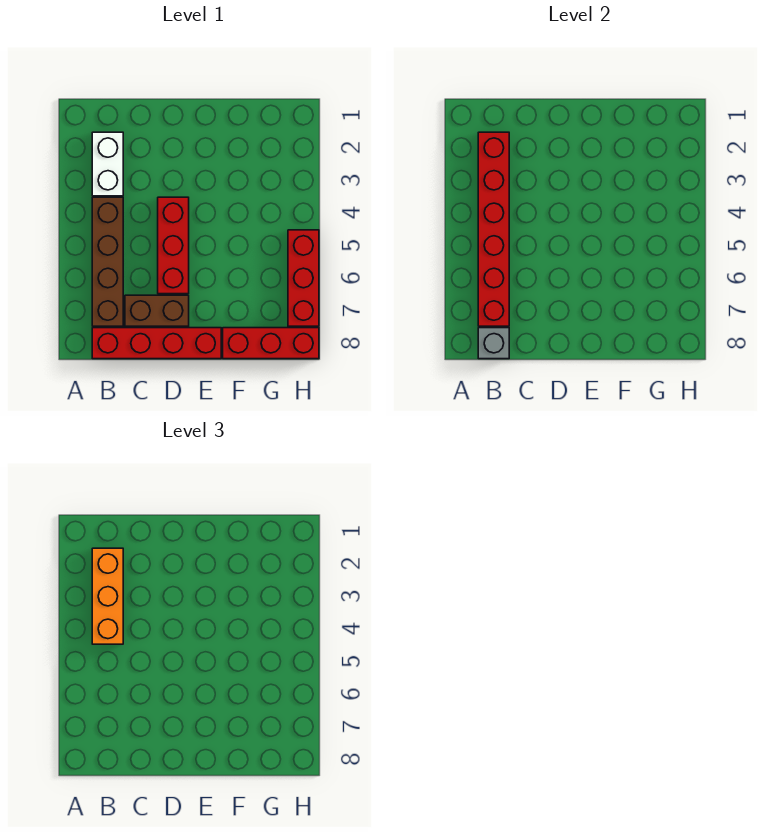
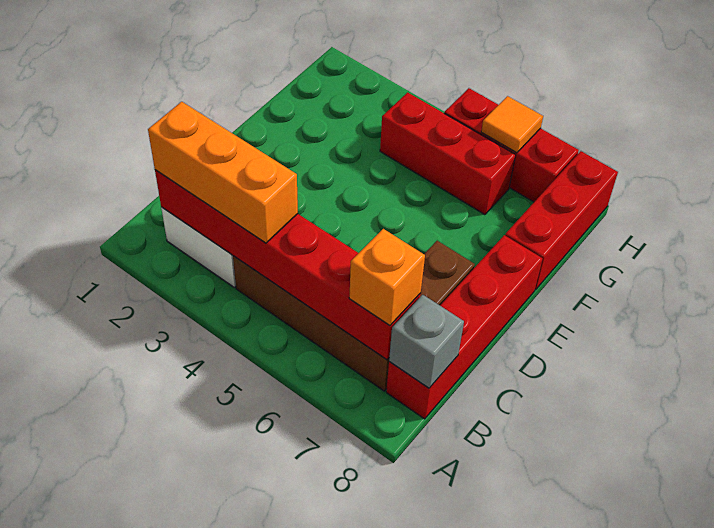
none -> orange brick B7 level 3
red brick D4:D6 level 1 -> red brick G4:G6 level 1
none -> orange tile H6 level 2

